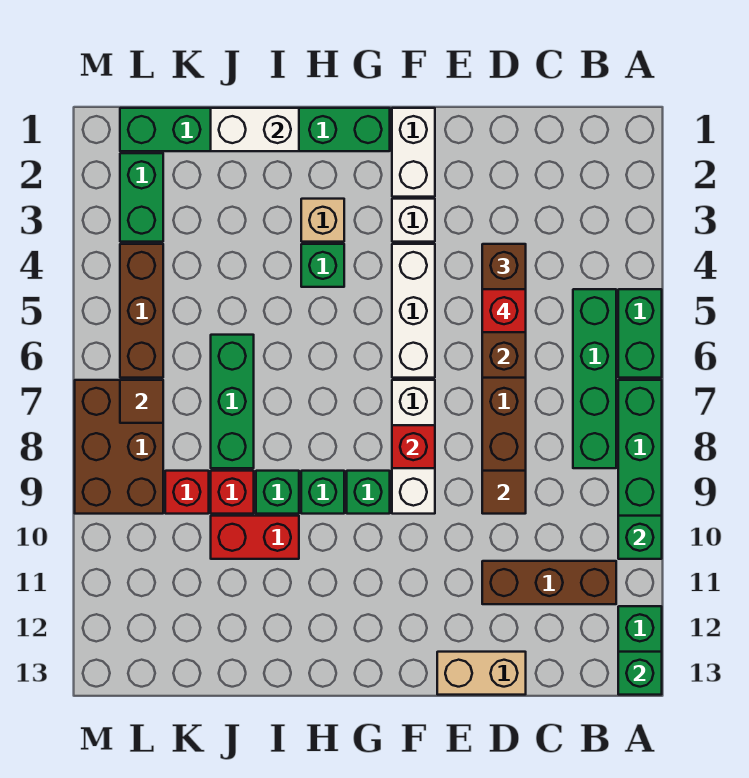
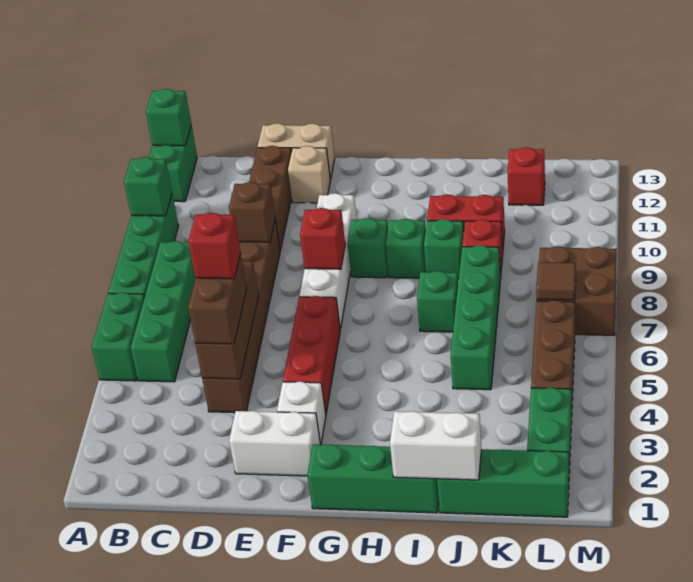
brown brick B11:D11 level 1 -> brown brick D10:D12 level 1
brown tile D9 level 2 -> brown brick D9 level 2
white brick F1:F2 level 1 -> white brick E2:F2 level 1
white brick F4:F6 level 1 -> red brick F4:F6 level 1
white brick F7:F9 level 1 -> white brick F7:F10 level 1
tan brick H3 level 1 -> tan brick E12 level 1
green brick H4 level 1 -> green brick I7 level 1
green brick J6:J8 level 1 -> green brick J5:J8 level 1
red brick K9 level 1 -> red brick K12 level 1
brown brick L7:M9 level 1 -> brown brick L7:M8 level 1

